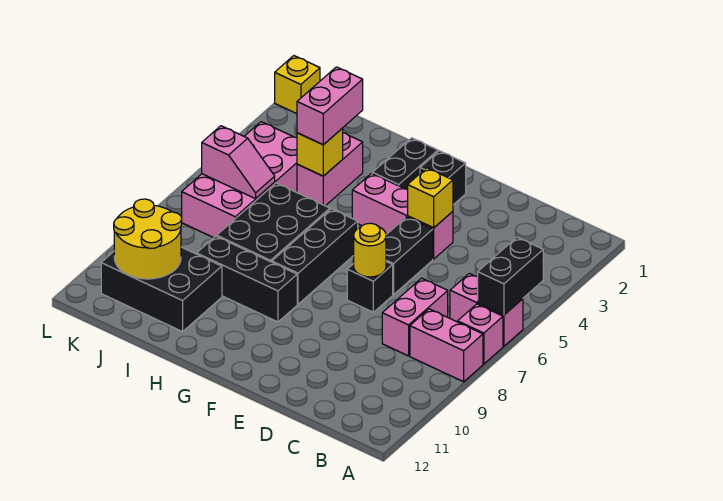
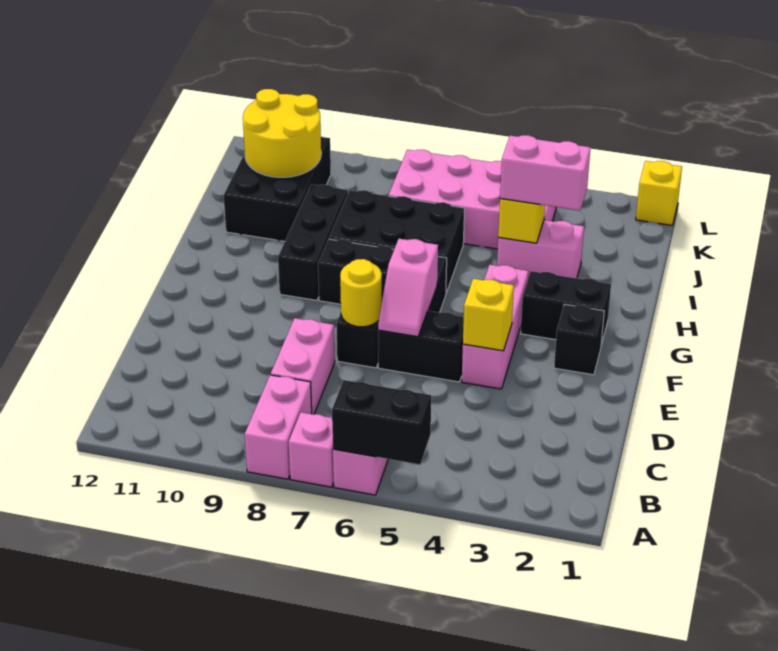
pink brick C7:C8 level 1 -> pink brick C8:D8 level 1
pink slope J6:K6 level 2 top K -> pink slope E6:F6 level 2 top F

